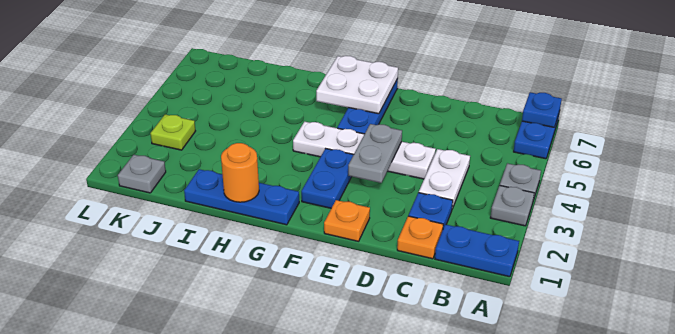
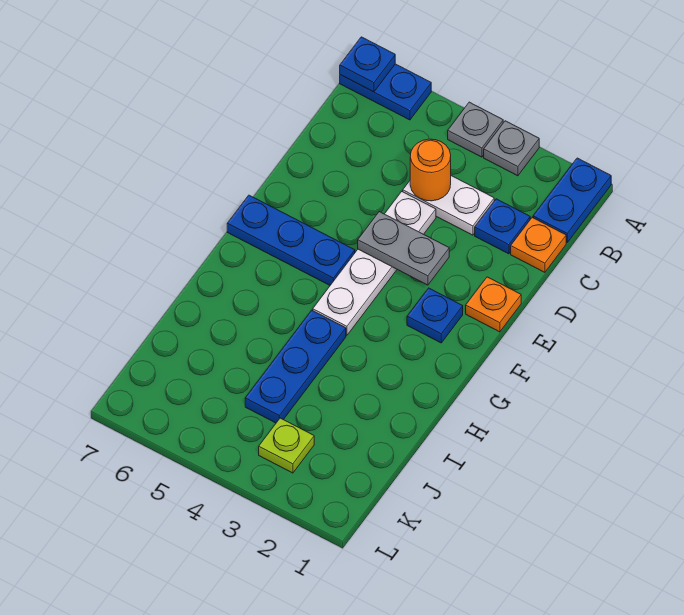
blue plate F2:F3 level 1 -> blue plate F2 level 1
white plate F6:G7 level 2 -> none
blue plate G1:I1 level 1 -> blue plate H4:J4 level 1
orange round brick H1 level 2 -> orange round brick C4 level 2
grey plate K1 level 1 -> none

